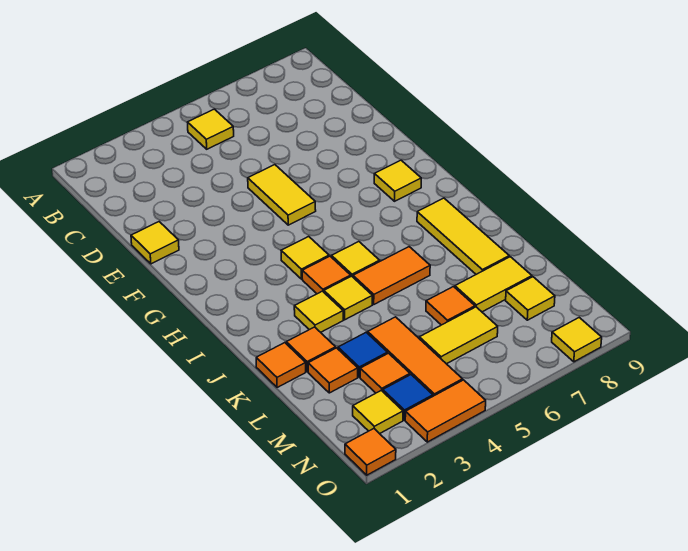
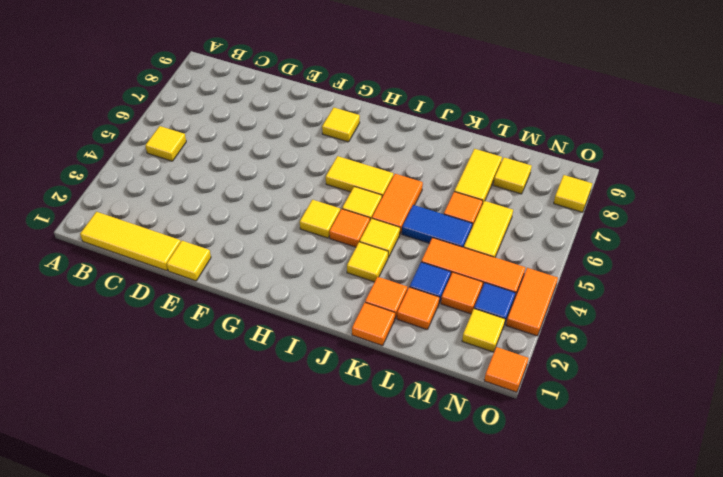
yellow tile E5:F5 level 1 -> yellow tile H6:I6 level 1
yellow tile I8:K8 level 1 -> yellow tile B1:D1 level 1
none -> blue tile K5:L5 level 1

